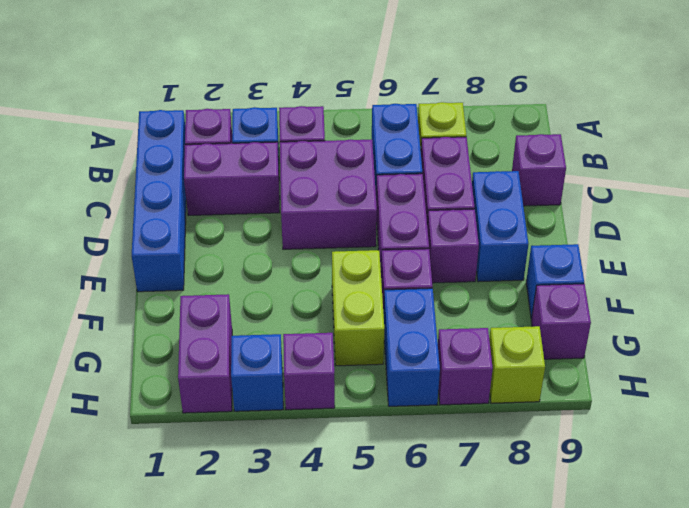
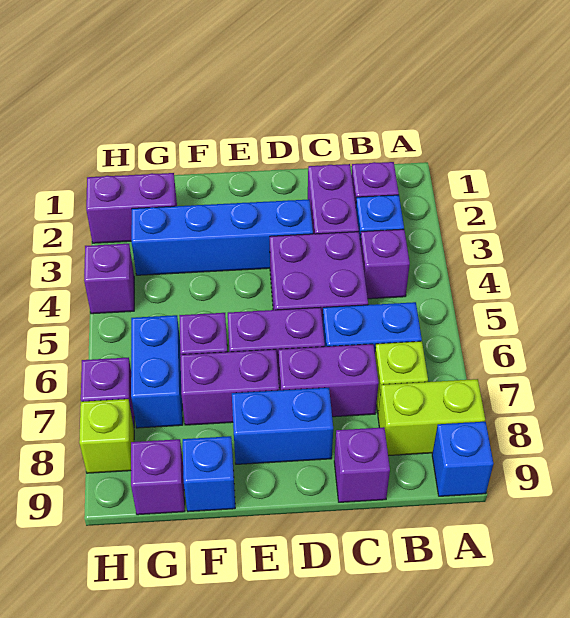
blue brick B1:E1 level 1 -> blue brick D3:G3 level 1
purple brick E7 level 1 -> purple brick E7:F7 level 1
lime brick F5:G5 level 1 -> lime brick A8:B8 level 1
blue brick G6:H6 level 1 -> blue brick G6:G7 level 1
blue brick H3 level 1 -> blue brick A9 level 1

